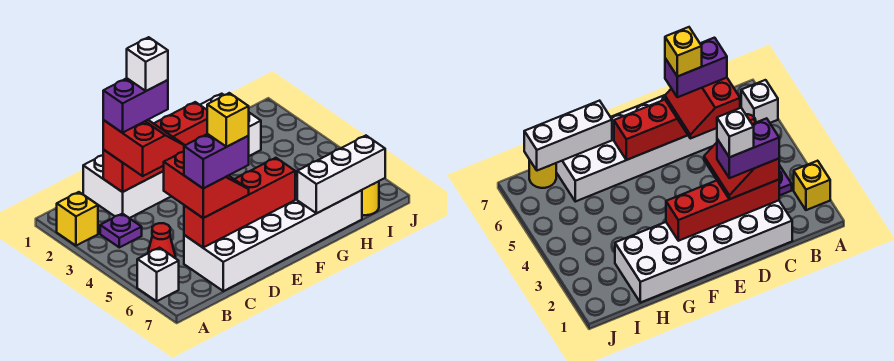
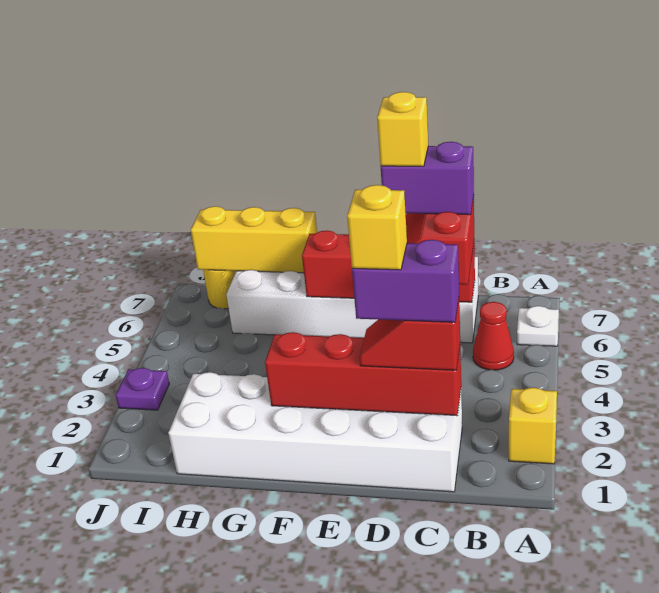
white brick A6 level 1 -> white plate A6 level 1
purple plate B3 level 1 -> purple plate J3 level 1
red slope C2:D3 level 3 top C -> red slope C2:D2 level 3 top C
white brick D2 level 5 -> yellow brick D2 level 5
white brick G7:I7 level 2 -> yellow brick G7:I7 level 2

